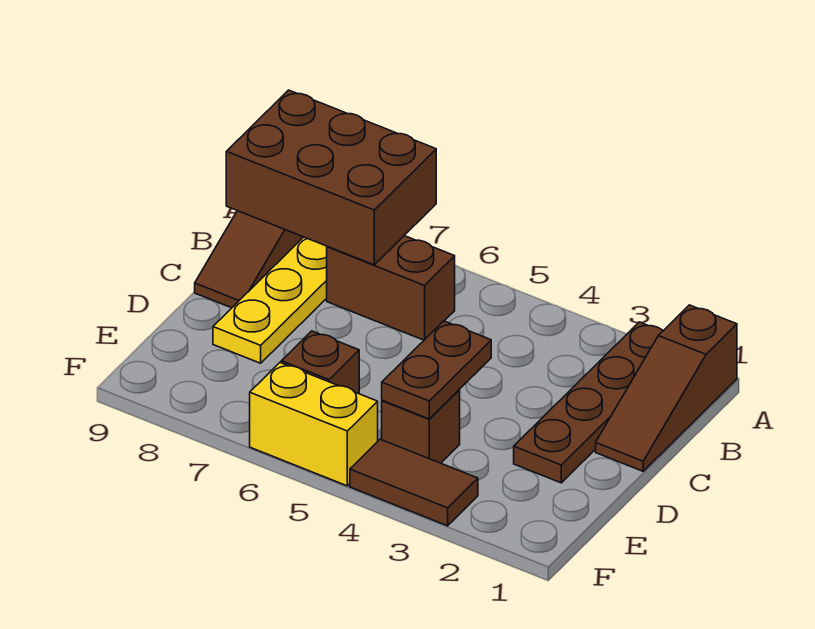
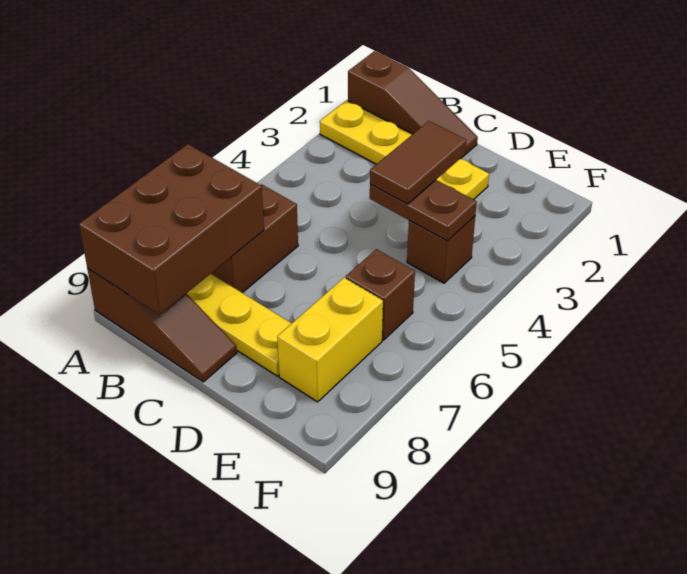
brown plate A2:D2 level 1 -> yellow plate A2:D2 level 1
brown tile F3:F4 level 1 -> brown tile D3:D4 level 3
yellow brick F5:F6 level 1 -> yellow brick E7:E8 level 1

